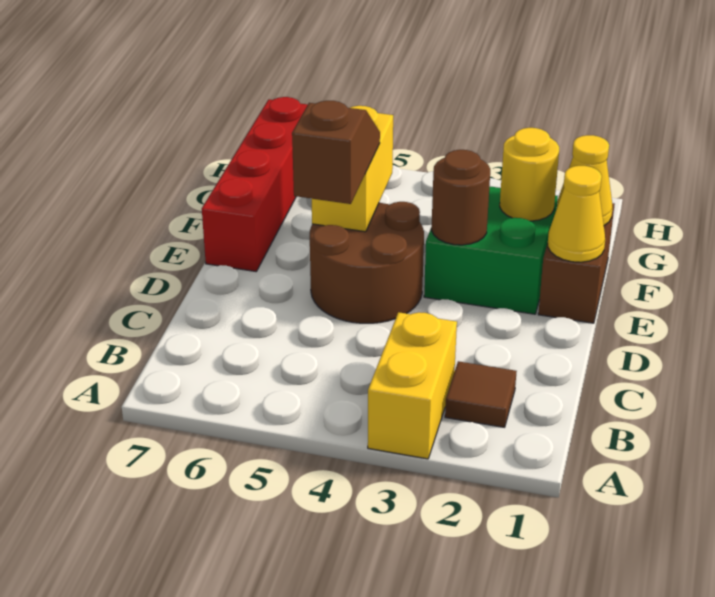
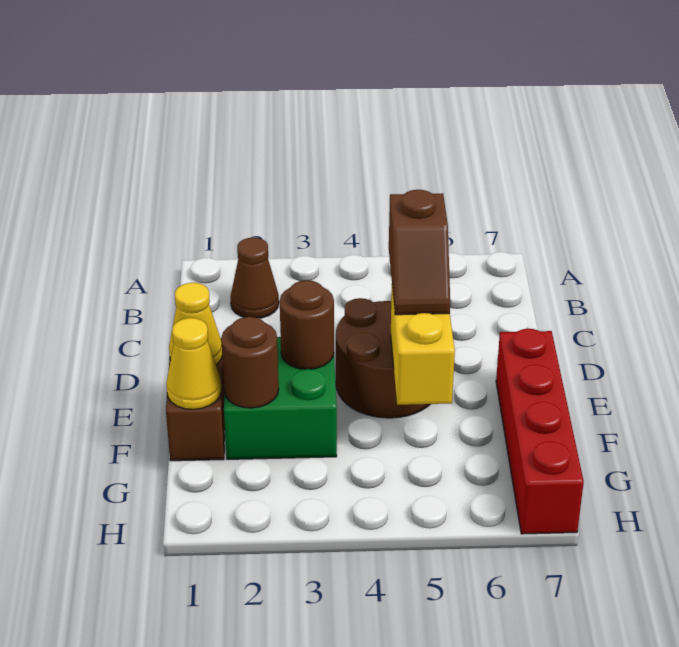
yellow brick A3:B3 level 1 -> none
brown tile B2 level 1 -> brown cone B2 level 1
yellow round brick F2 level 2 -> brown round brick F2 level 2

